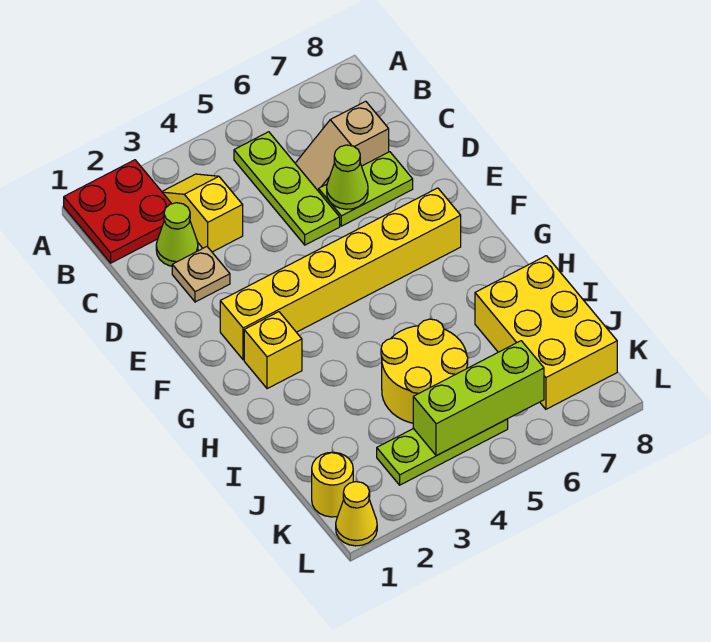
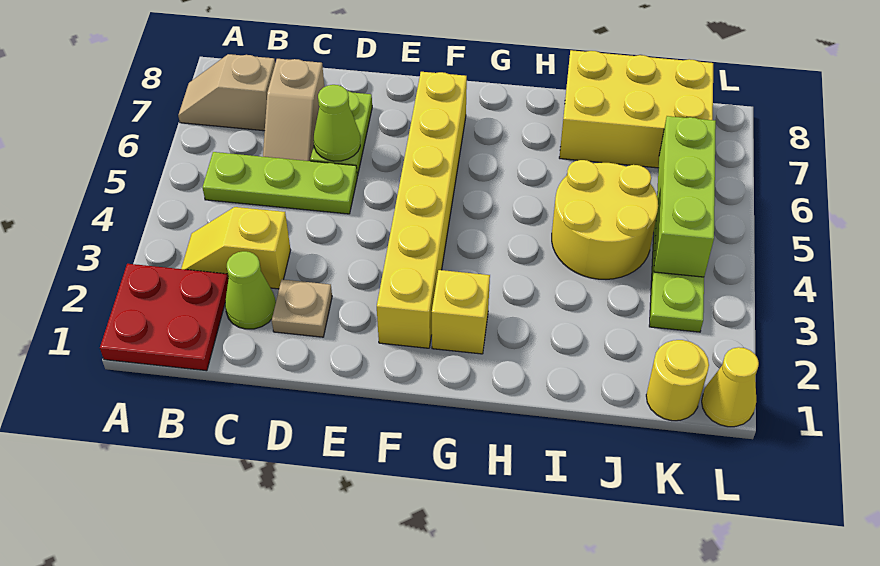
none -> tan slope A7:B7 level 1 top B

